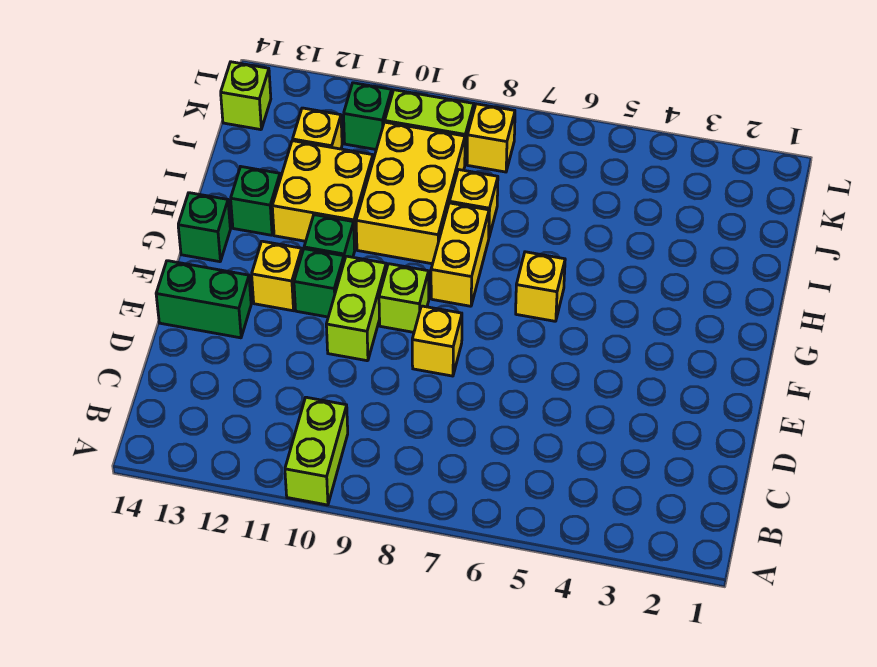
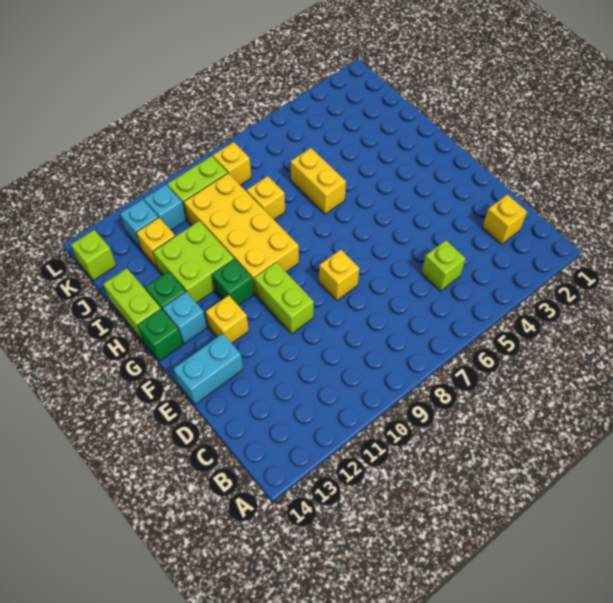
lime brick A10:B10 level 1 -> lime brick H14:I14 level 1
green brick E13:E14 level 1 -> cyan brick E13:E14 level 1
lime brick F9 level 1 -> lime brick C5 level 1
green brick F11 level 1 -> none
yellow brick G6 level 1 -> yellow brick C2 level 1
yellow brick G8:H8 level 1 -> yellow brick H6:I6 level 1
none -> cyan brick G13 level 1
yellow brick H9:J10 level 1 -> yellow brick G9:J10 level 1
yellow brick H11:I12 level 1 -> lime brick H11:I12 level 1
green brick K11 level 1 -> cyan brick K11 level 1
none -> cyan brick K12 level 1

